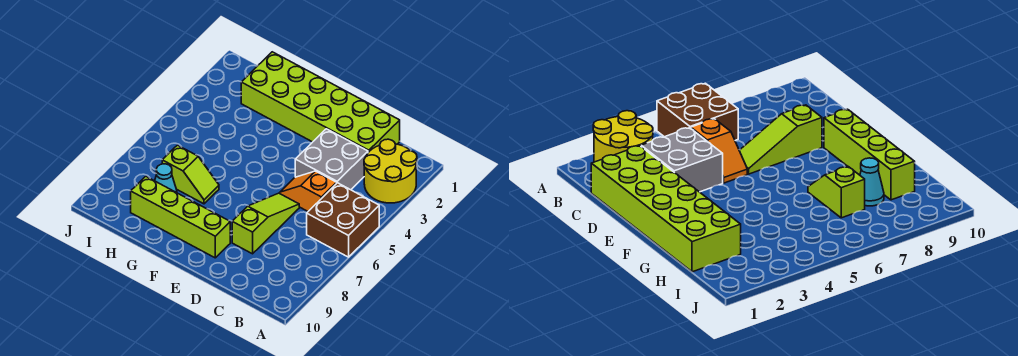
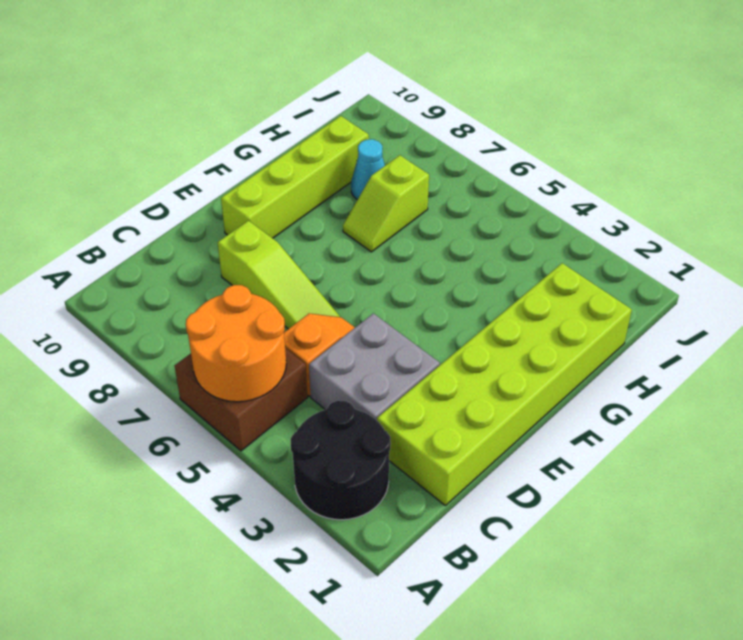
yellow round brick A2:B3 level 1 -> black round brick A2:B3 level 1
none -> orange round brick A5:B6 level 2

